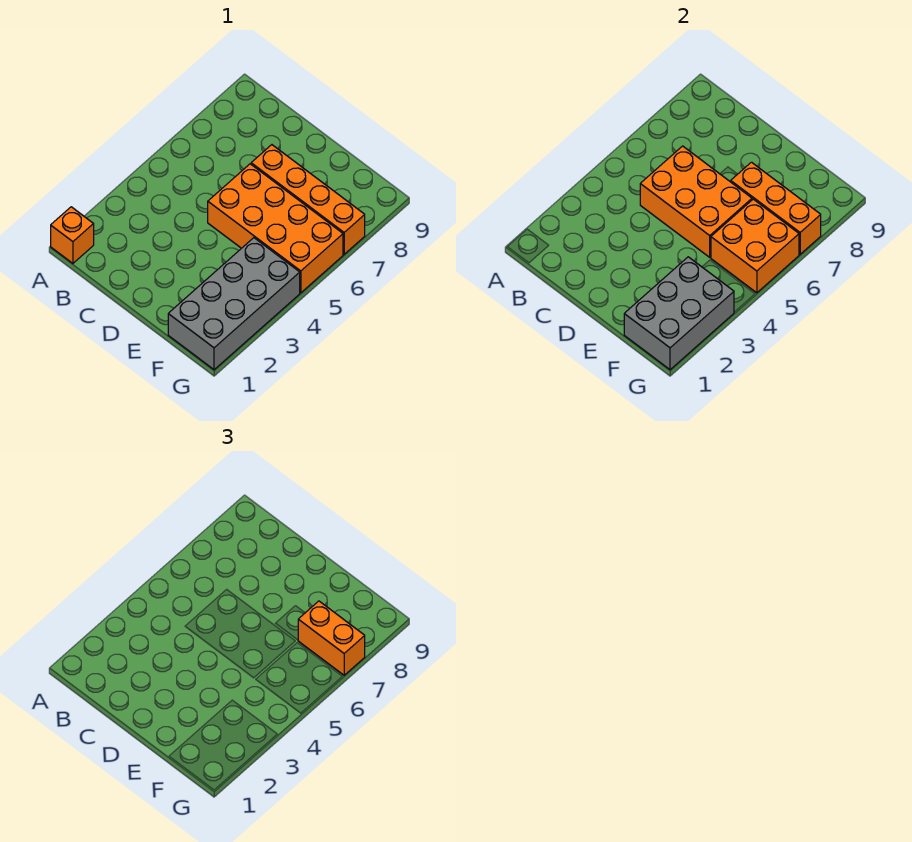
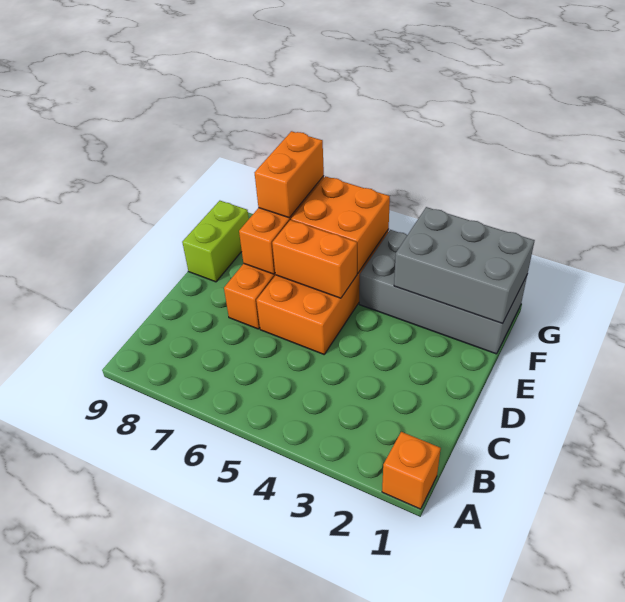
orange brick C5:E6 level 2 -> orange brick E5:E6 level 2
none -> lime brick E9:F9 level 1

